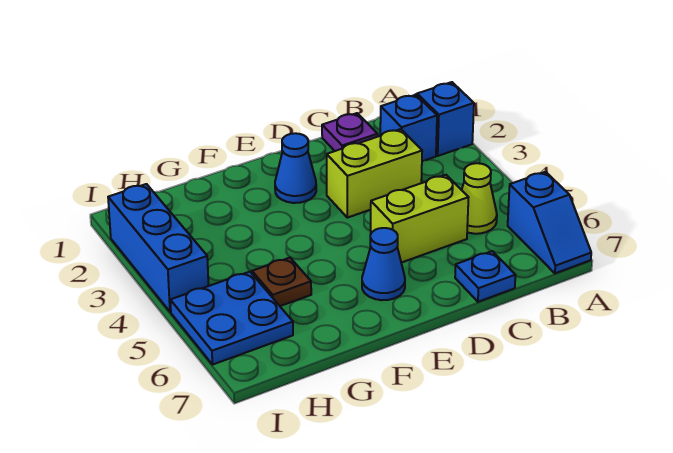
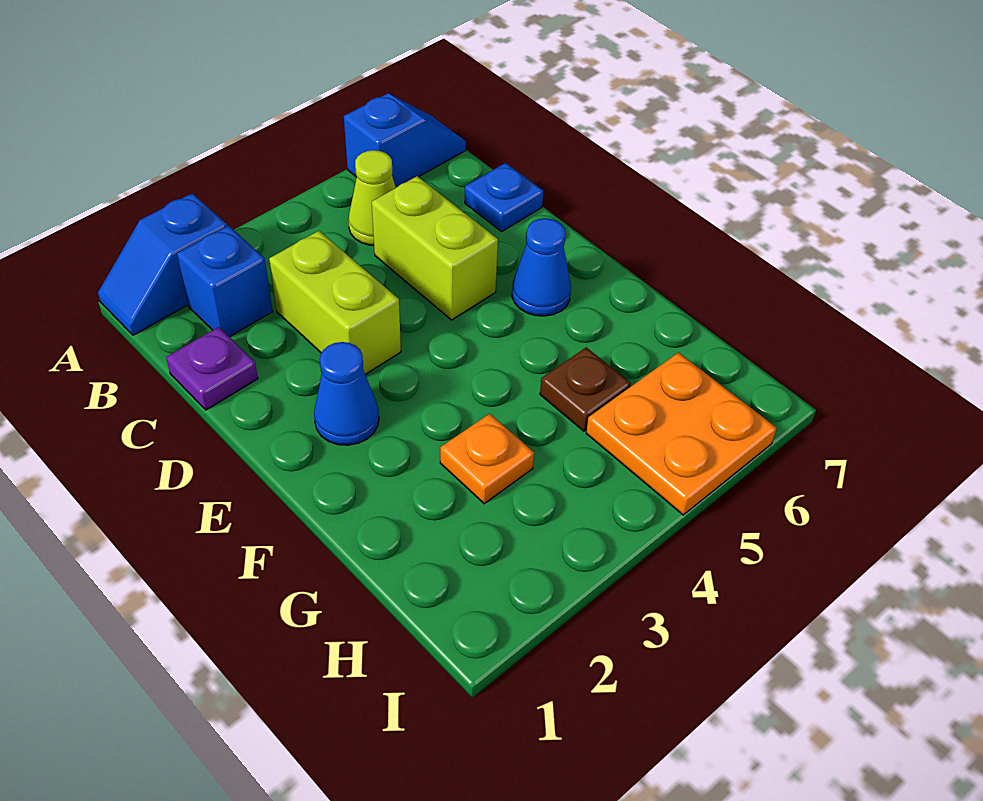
none -> orange plate G3 level 1
blue plate H5:I6 level 1 -> orange plate H5:I6 level 1
blue brick I2:I4 level 1 -> none

